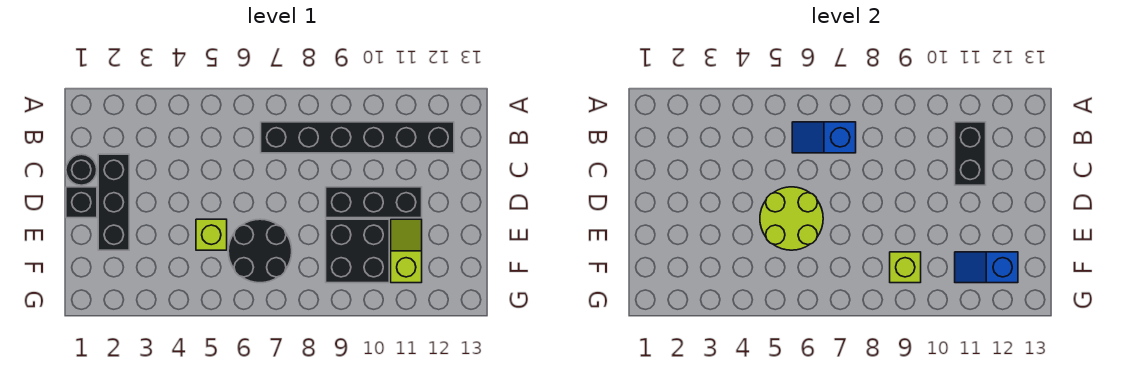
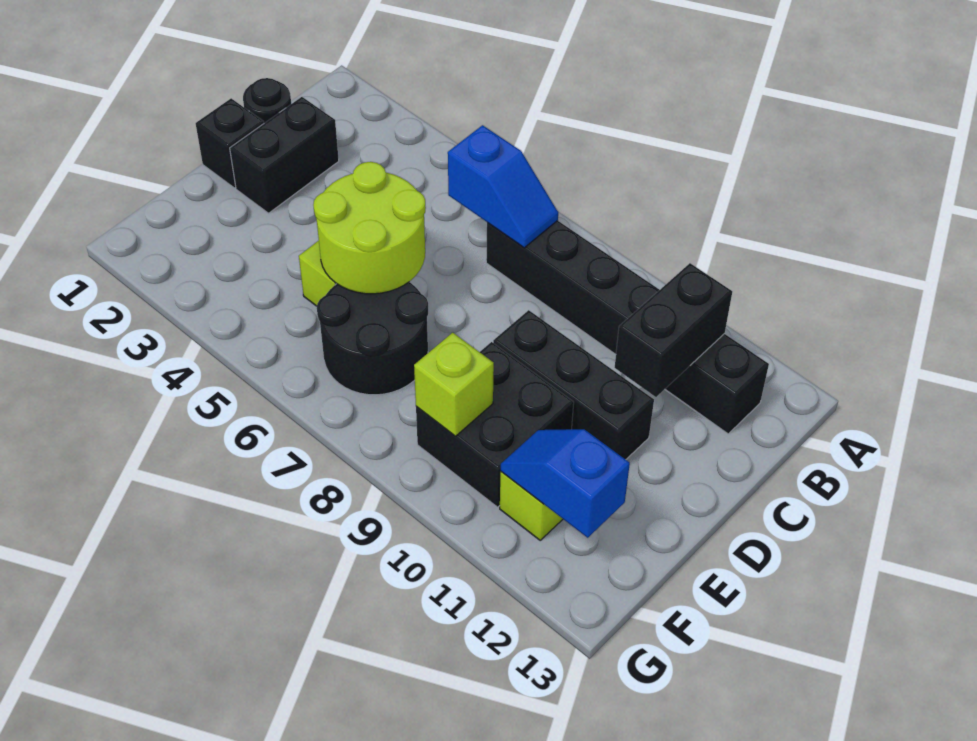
blue slope B6:B7 level 2 top 7 -> blue slope B6:B7 level 2 top 6
black brick C2:E2 level 1 -> black brick C2:D2 level 1

